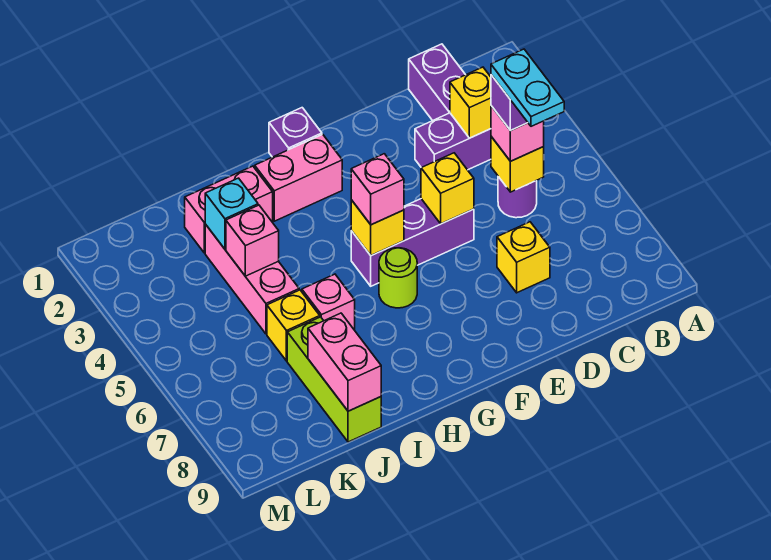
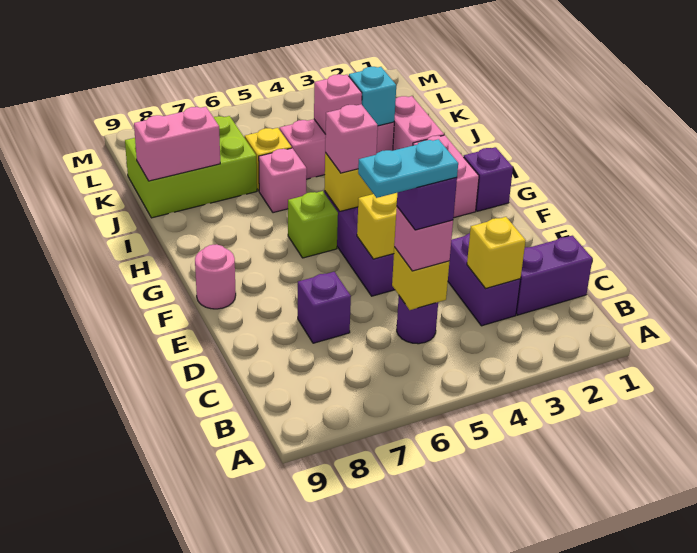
yellow brick D7 level 1 -> purple brick D7 level 1
none -> pink round brick F9 level 1
lime round brick G6 level 1 -> lime brick G6 level 1
lime brick J7:J9 level 1 -> lime brick J7:K9 level 1

